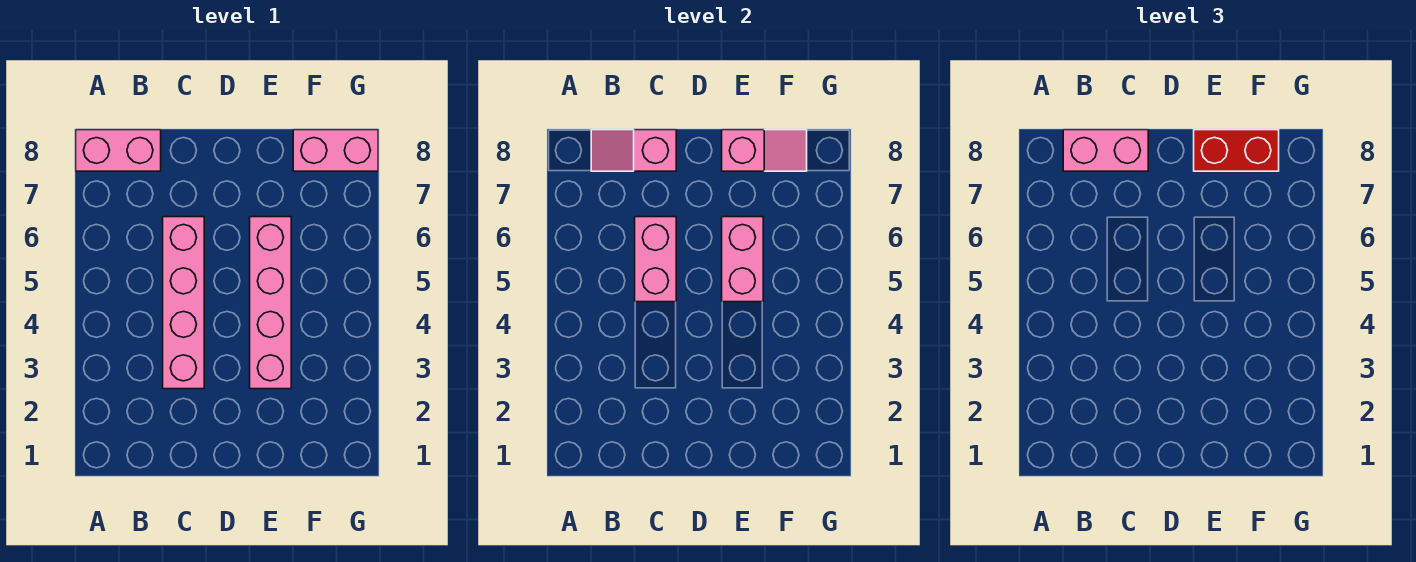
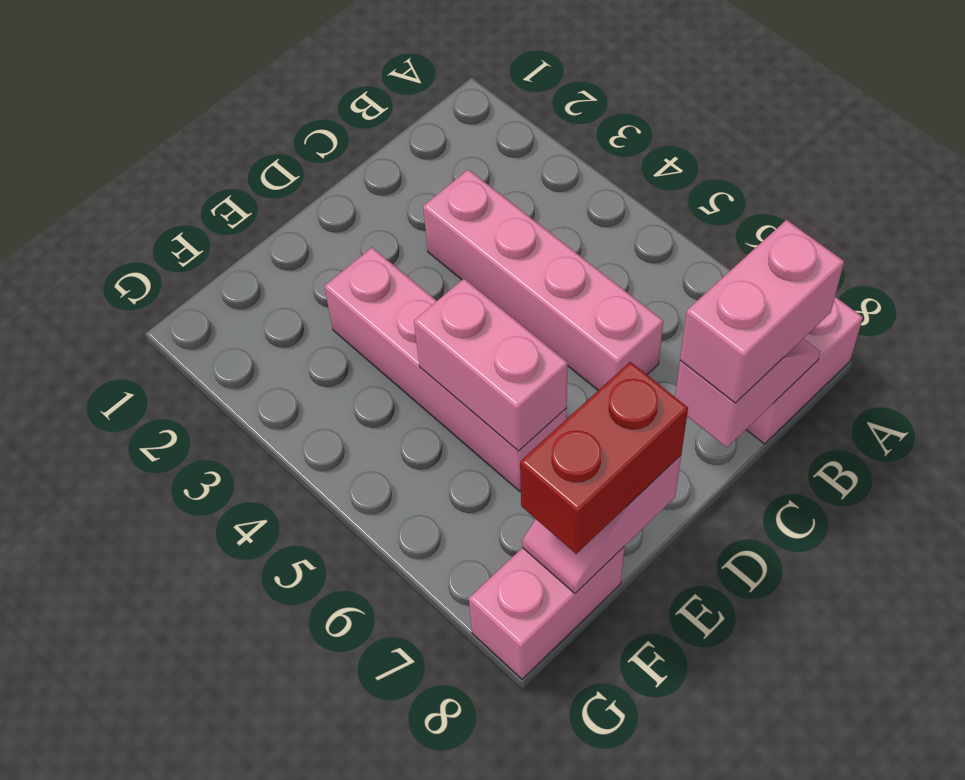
pink brick C5:C6 level 2 -> none

